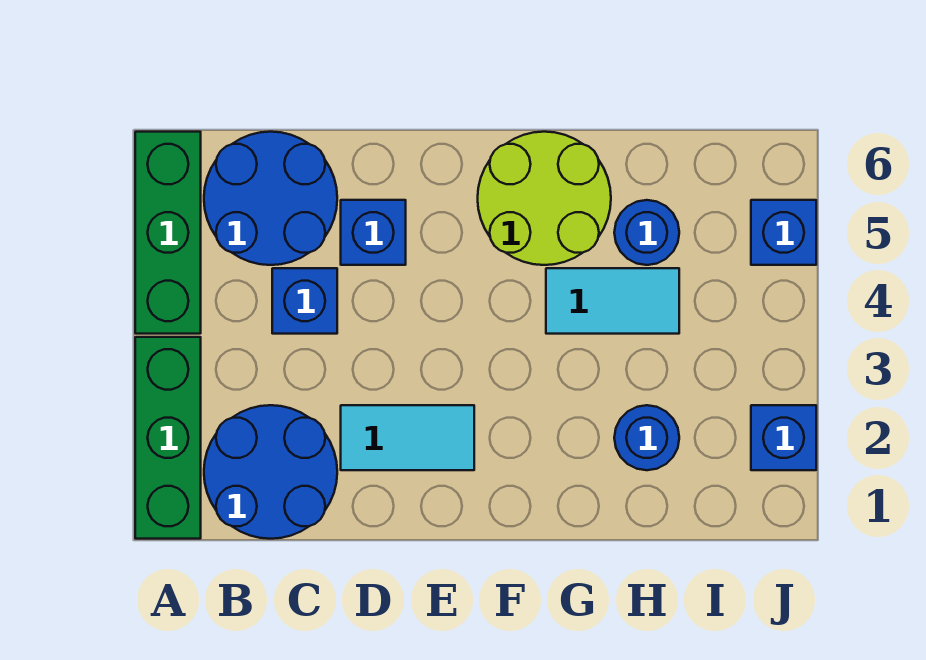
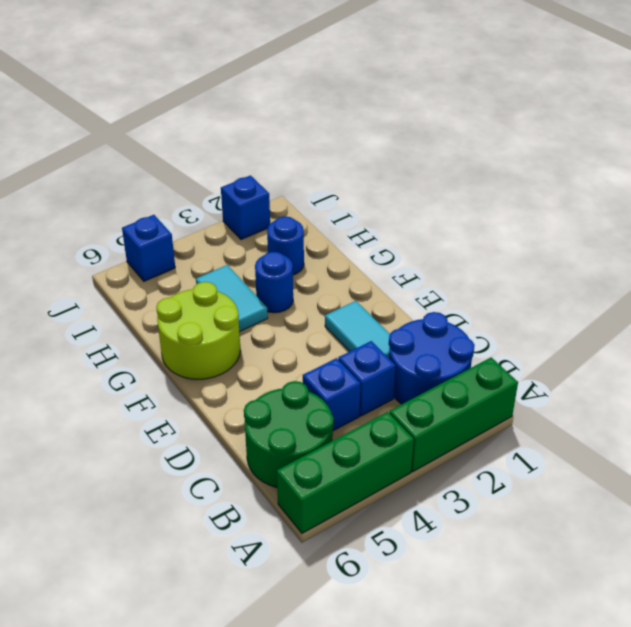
blue round brick B5:C6 level 1 -> green round brick B5:C6 level 1
blue brick D5 level 1 -> blue brick C3 level 1
blue round brick H5 level 1 -> blue round brick G3 level 1

